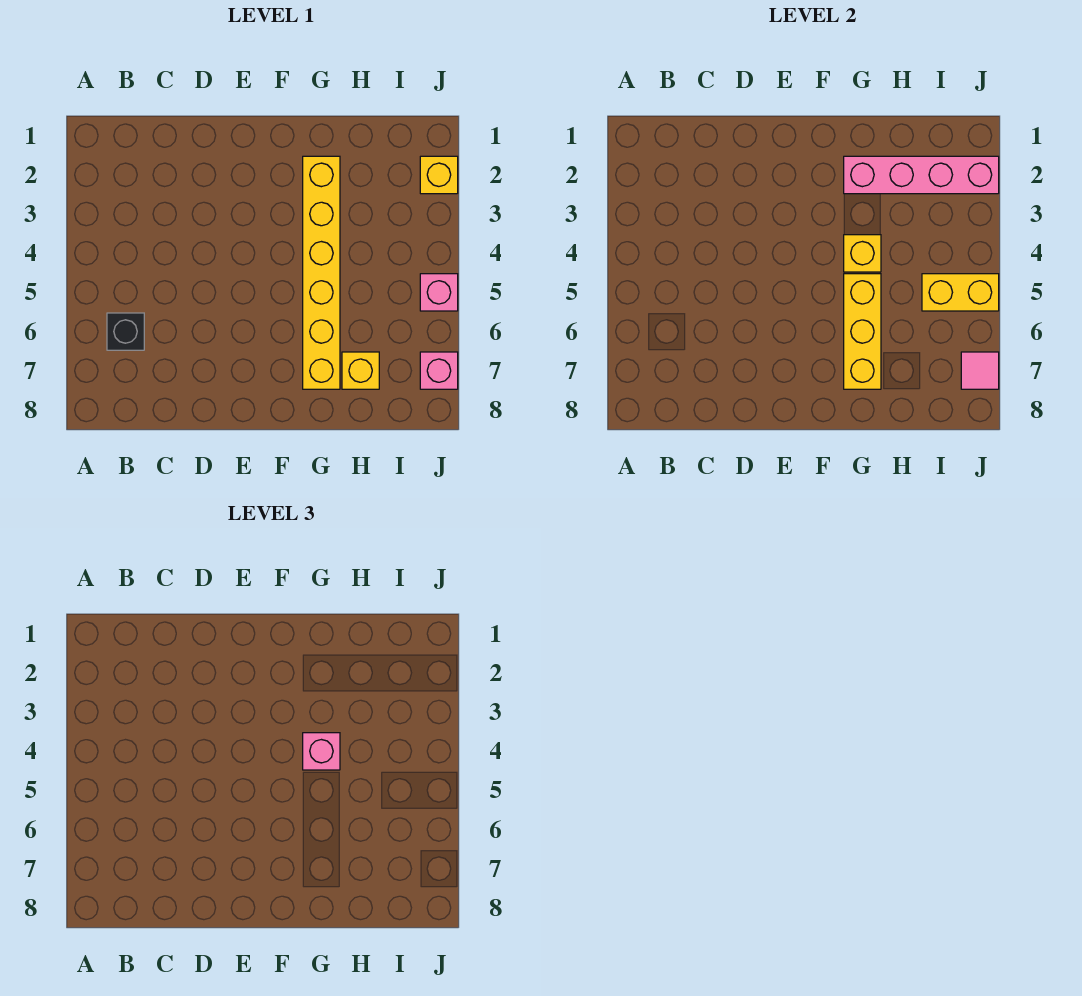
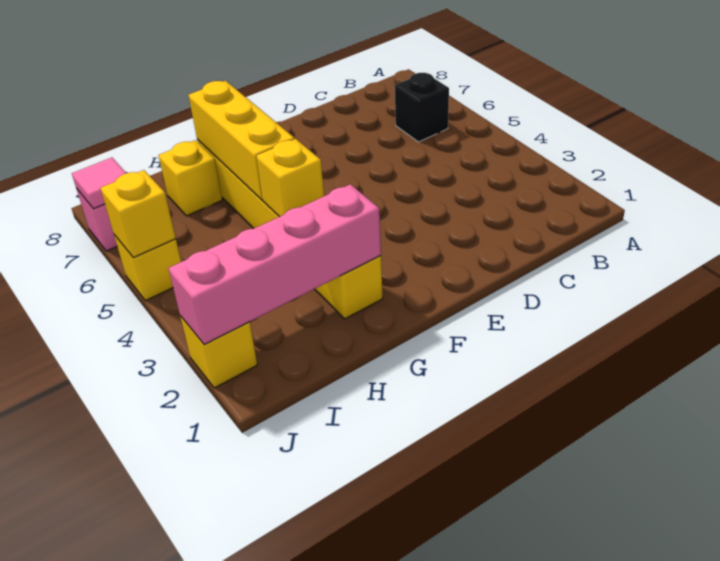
pink brick G4 level 3 -> none
yellow brick I5:J5 level 2 -> yellow brick J5 level 2
pink brick J5 level 1 -> yellow brick J5 level 1

